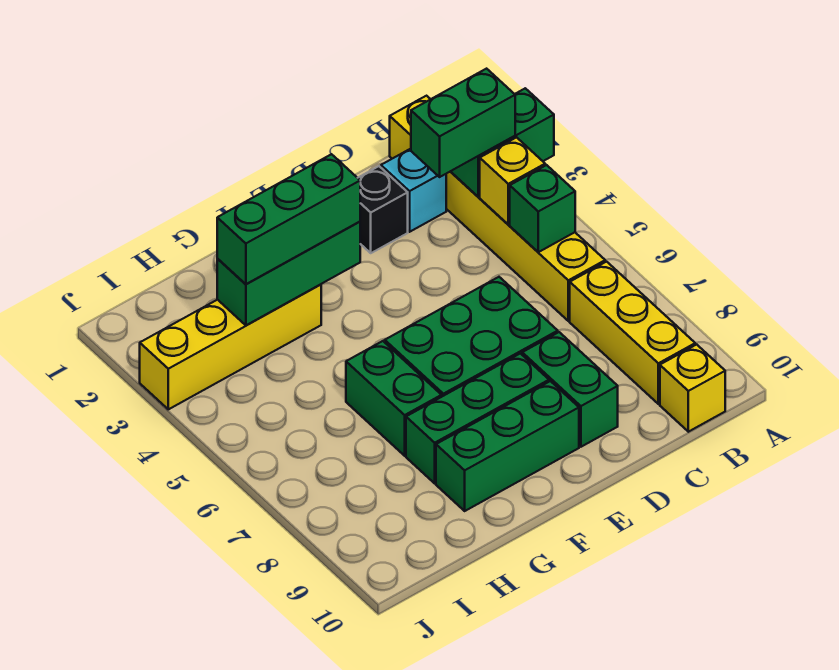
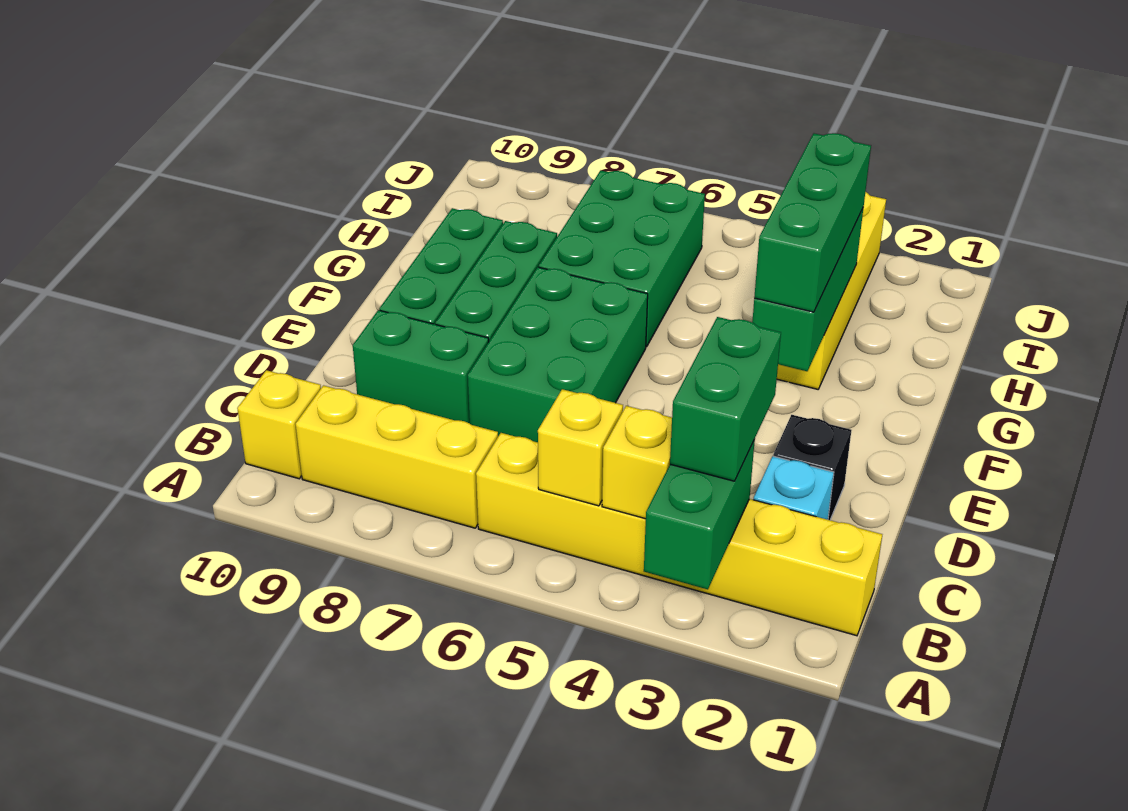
green brick B5 level 2 -> yellow brick B5 level 2
green brick G6:G7 level 1 -> green brick G6:I7 level 1

